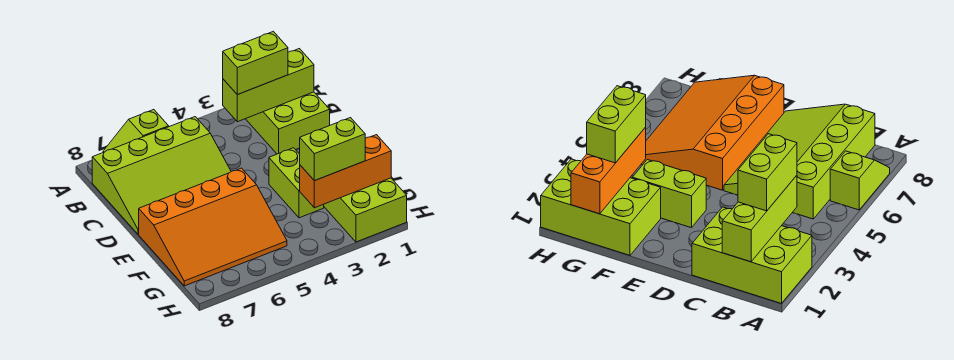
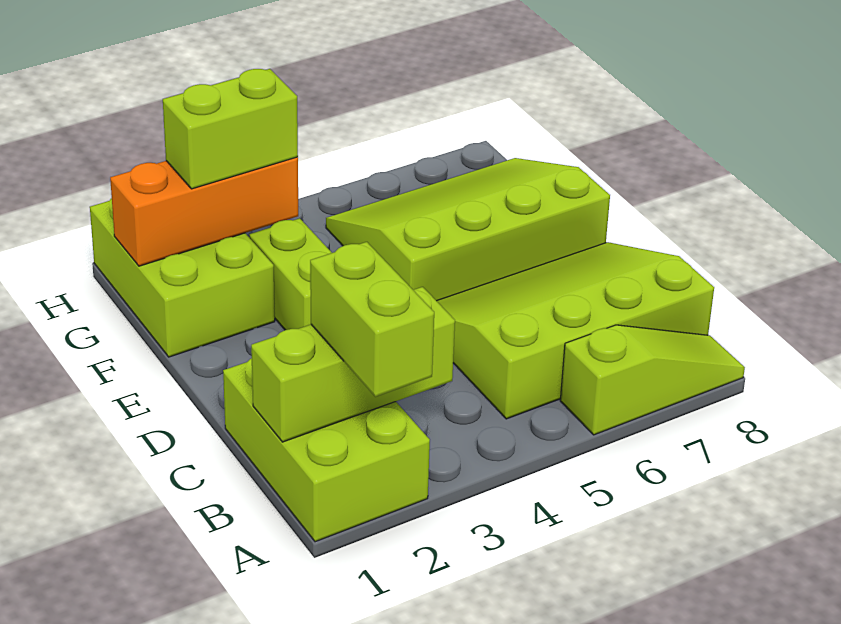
lime slope A6:A7 level 1 top 6 -> lime slope A6:A8 level 1 top 6
lime brick B2:B3 level 3 -> lime brick A2:B2 level 3
orange slope E5:G8 level 1 top E -> lime slope E5:G8 level 1 top E

